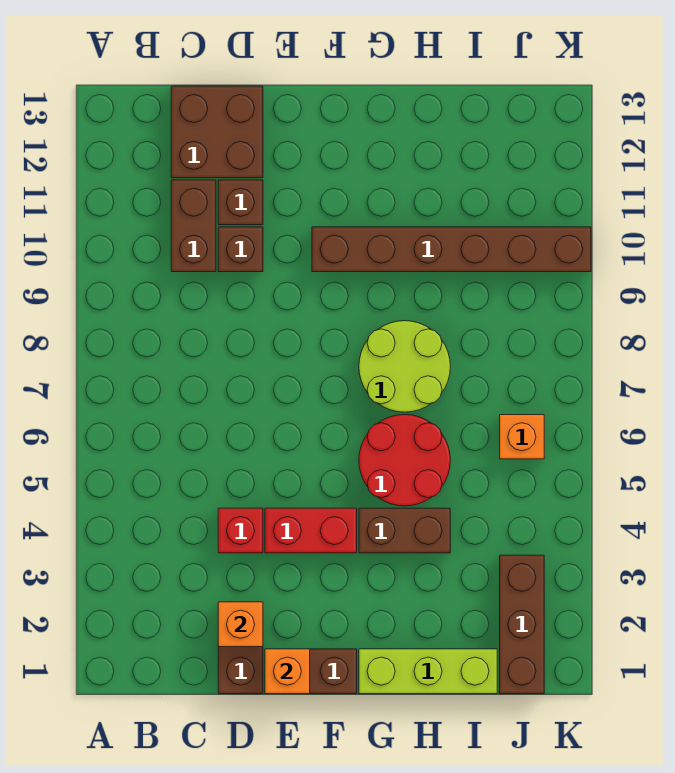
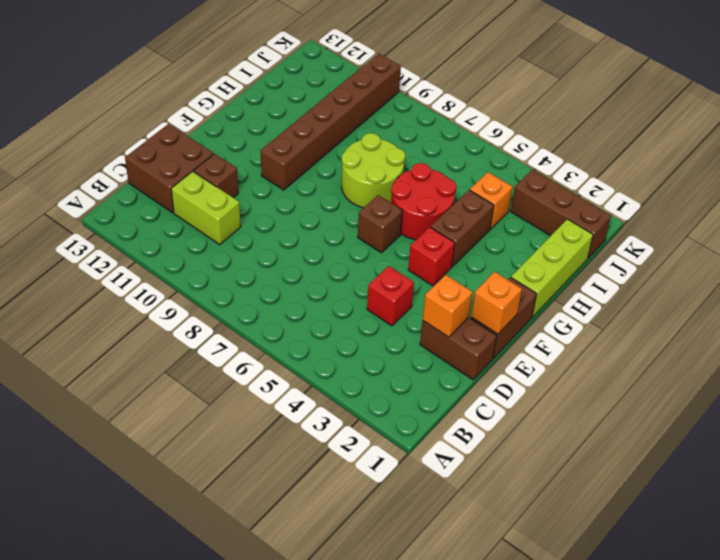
brown brick C10:C11 level 1 -> lime brick C10:C11 level 1
brown brick D10 level 1 -> brown brick F6 level 1
red brick E4:F4 level 1 -> red brick F4 level 1
orange brick J6 level 1 -> orange brick I4 level 1

